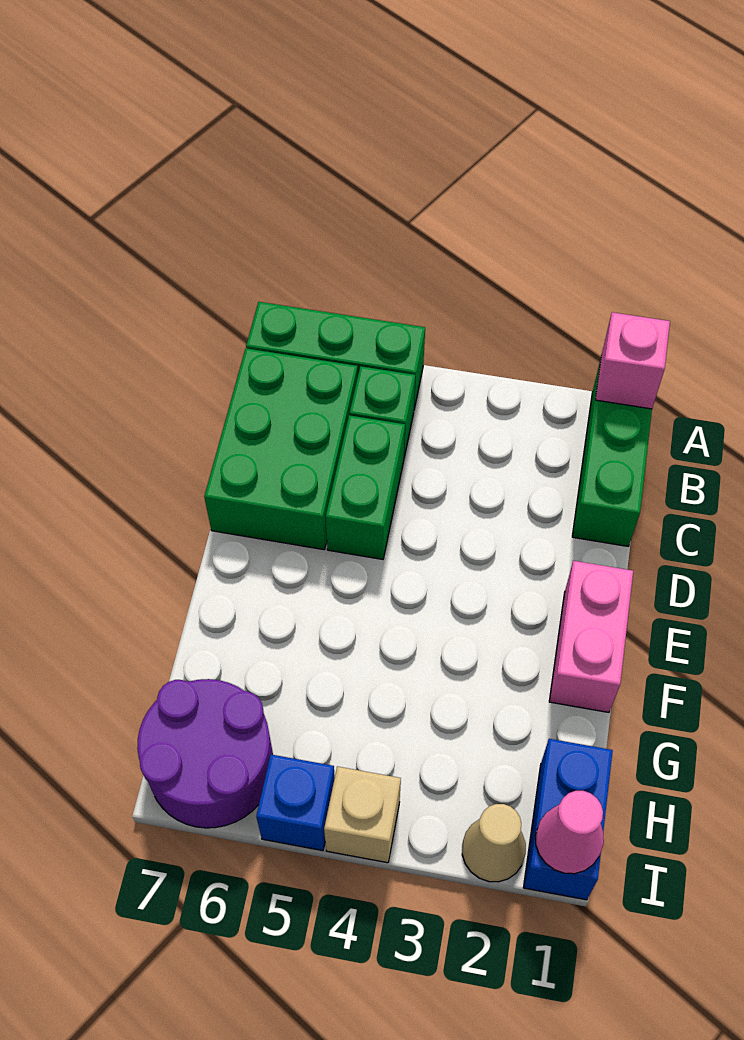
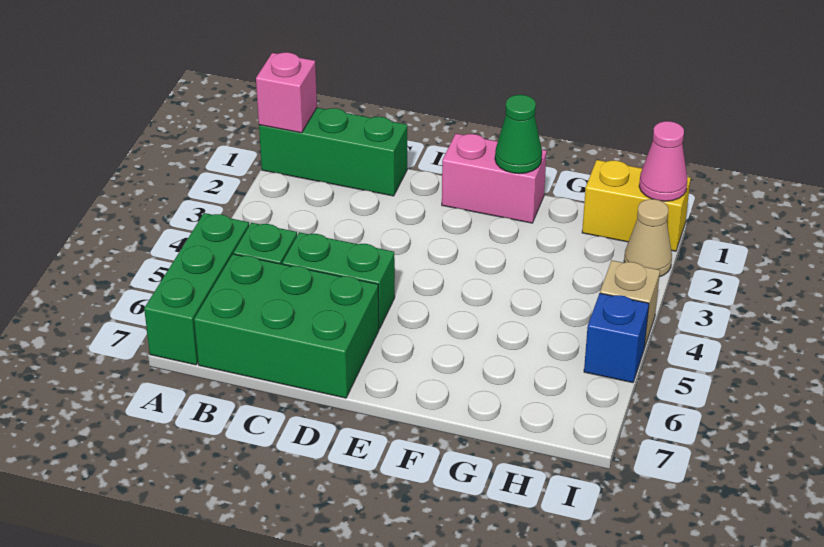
none -> green cone F1 level 2
blue brick H1:I1 level 1 -> yellow brick H1:I1 level 1
purple round brick H6:I7 level 1 -> none

